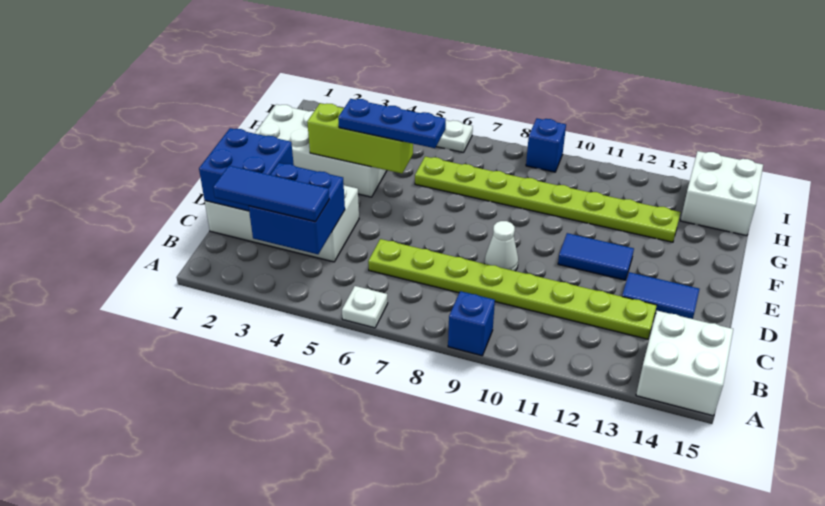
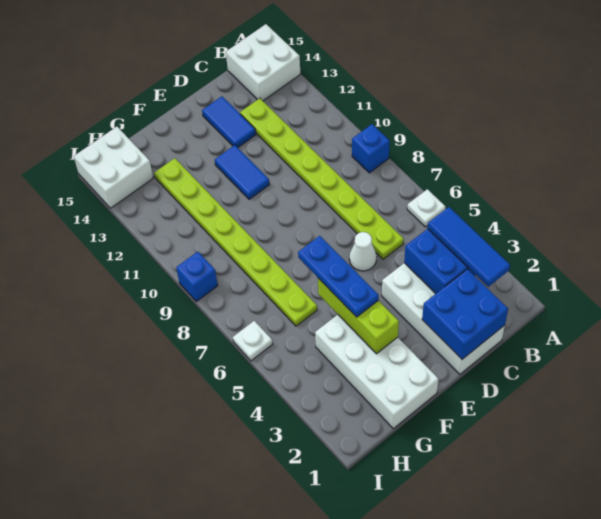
white cone D9 level 1 -> white cone D6 level 1

